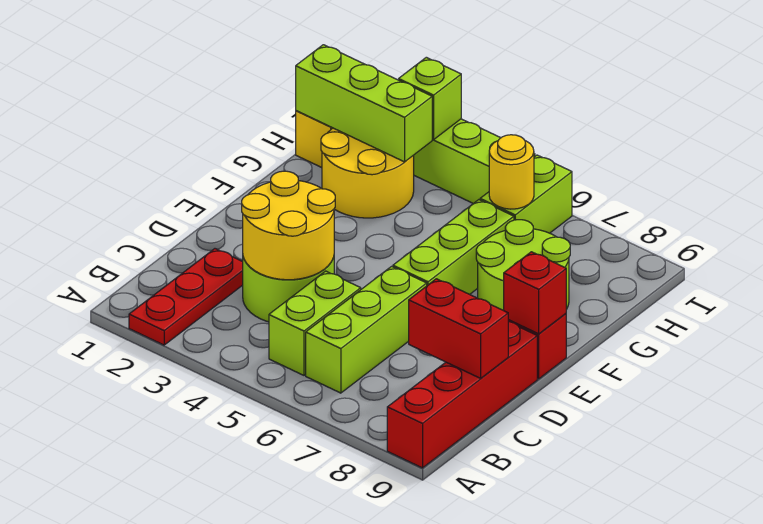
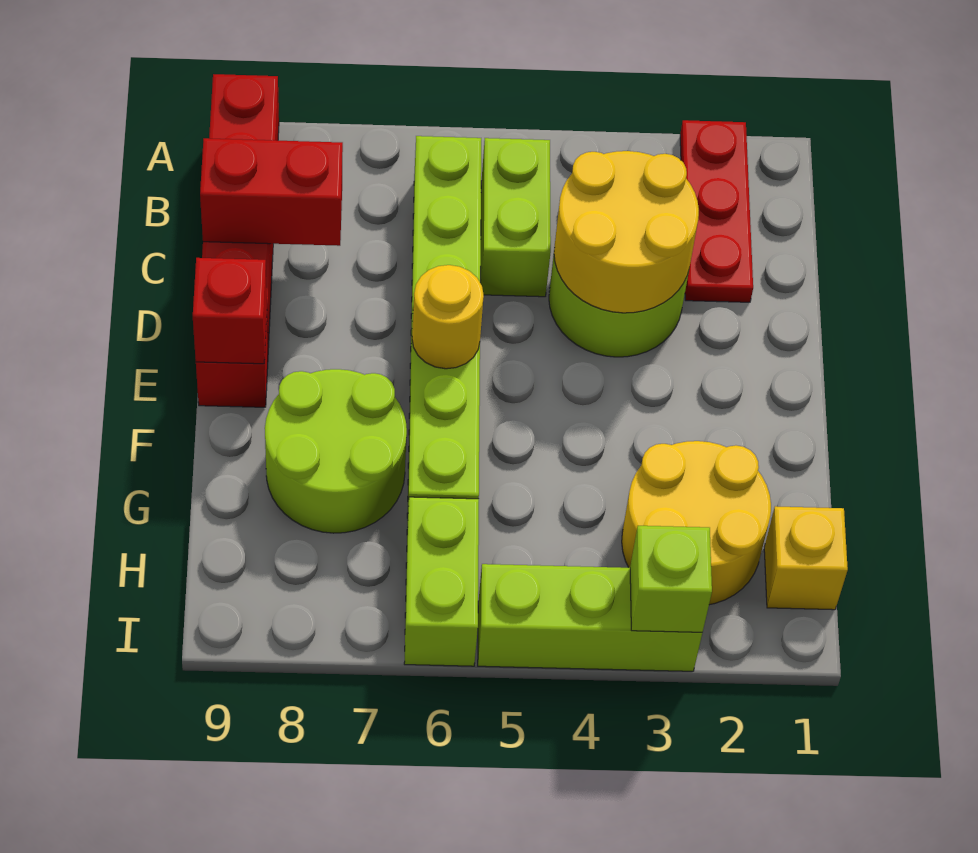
lime brick H1:H3 level 2 -> none
yellow round brick H6 level 2 -> yellow round brick E6 level 2

